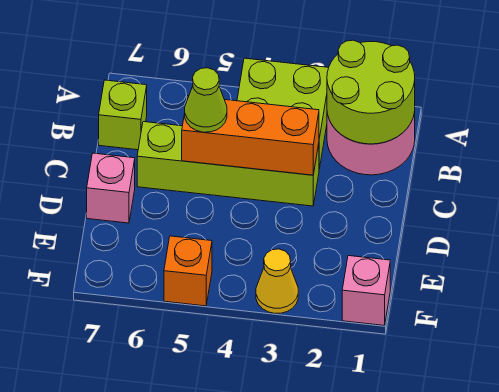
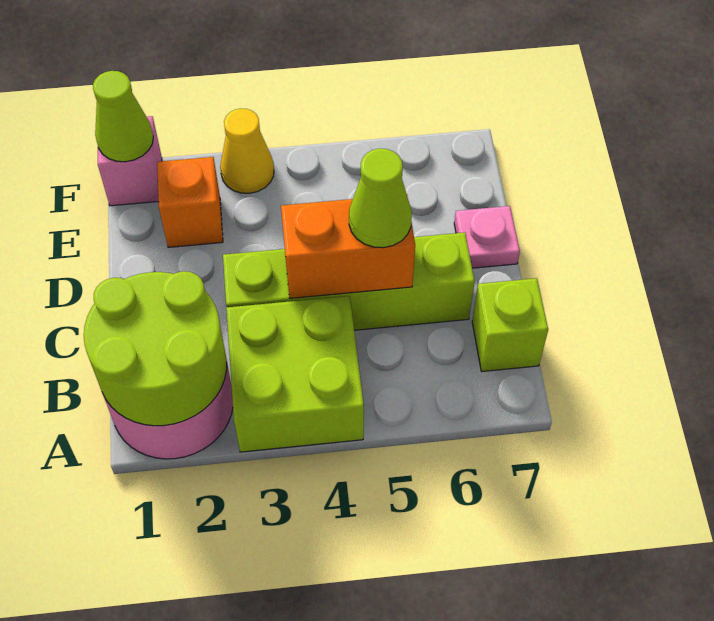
orange brick C3:C5 level 2 -> orange brick C4:C5 level 2
pink brick D7 level 1 -> pink plate D7 level 1
none -> lime cone F1 level 2
orange brick F5 level 1 -> orange brick E2 level 1

